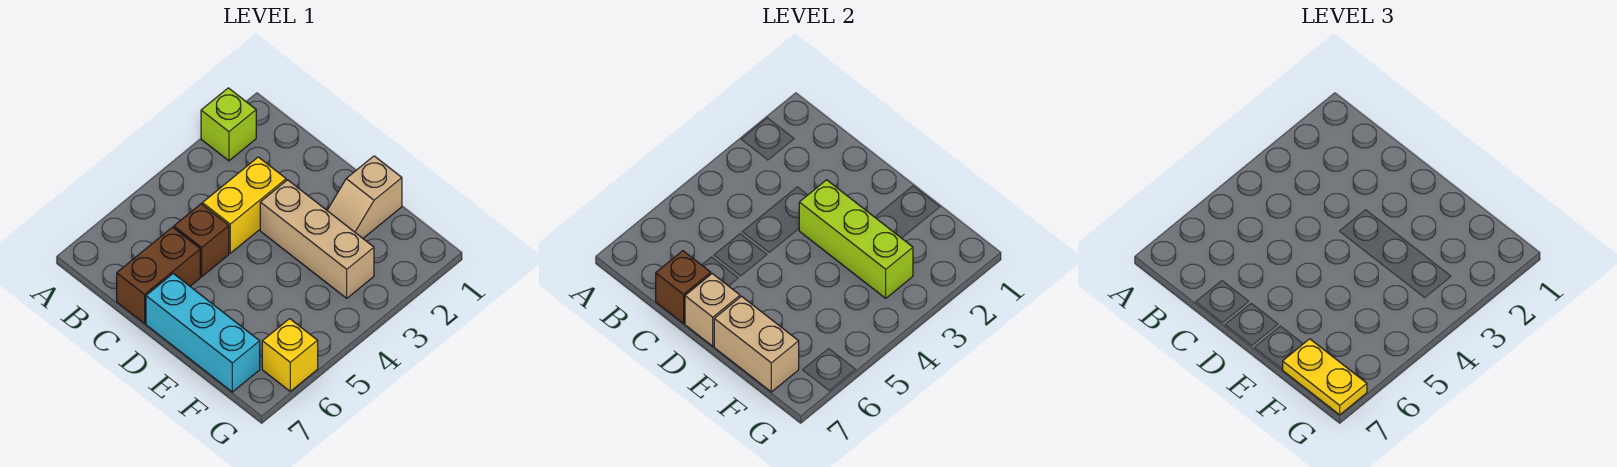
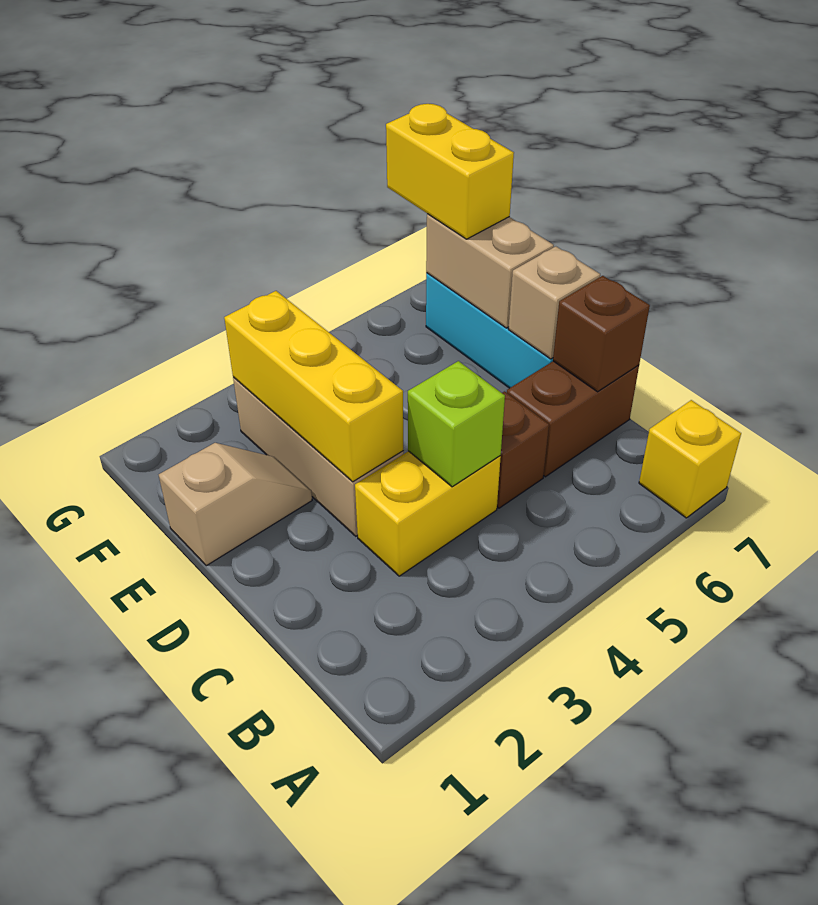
lime brick A2 level 1 -> lime brick C4 level 2
lime brick D3:F3 level 2 -> yellow brick D3:F3 level 2
yellow plate F7:G7 level 3 -> yellow brick F7:G7 level 3
yellow brick G6 level 1 -> yellow brick A7 level 1

